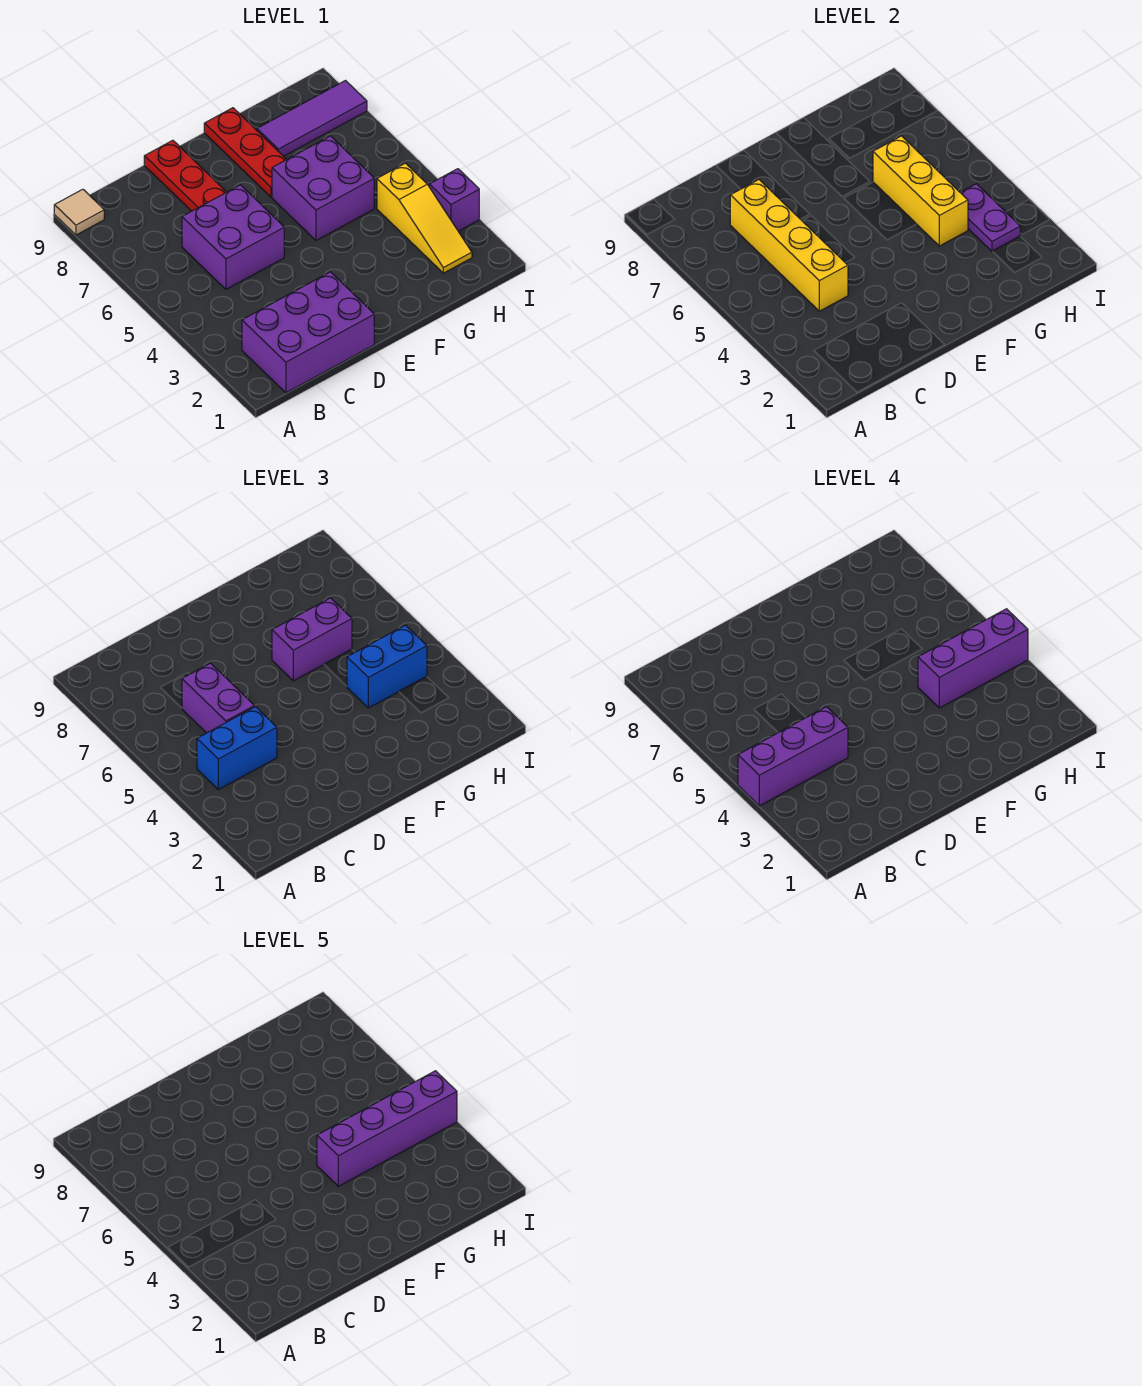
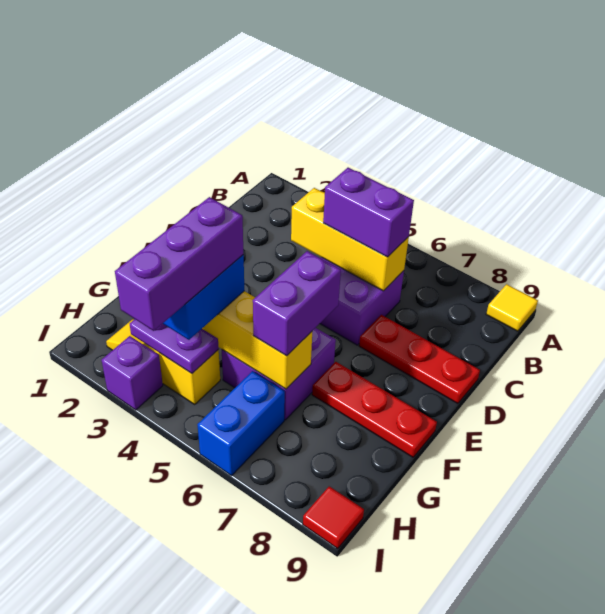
purple brick A4:C4 level 4 -> none
tan tile A9 level 1 -> yellow tile A9 level 1
purple brick B1:D2 level 1 -> none
blue brick B4:C4 level 3 -> blue brick H6:I6 level 1
yellow brick C4:C7 level 2 -> yellow brick C4:C6 level 2
purple brick F4:I4 level 5 -> none
purple tile G8:I8 level 1 -> none
none -> red tile I9 level 1

